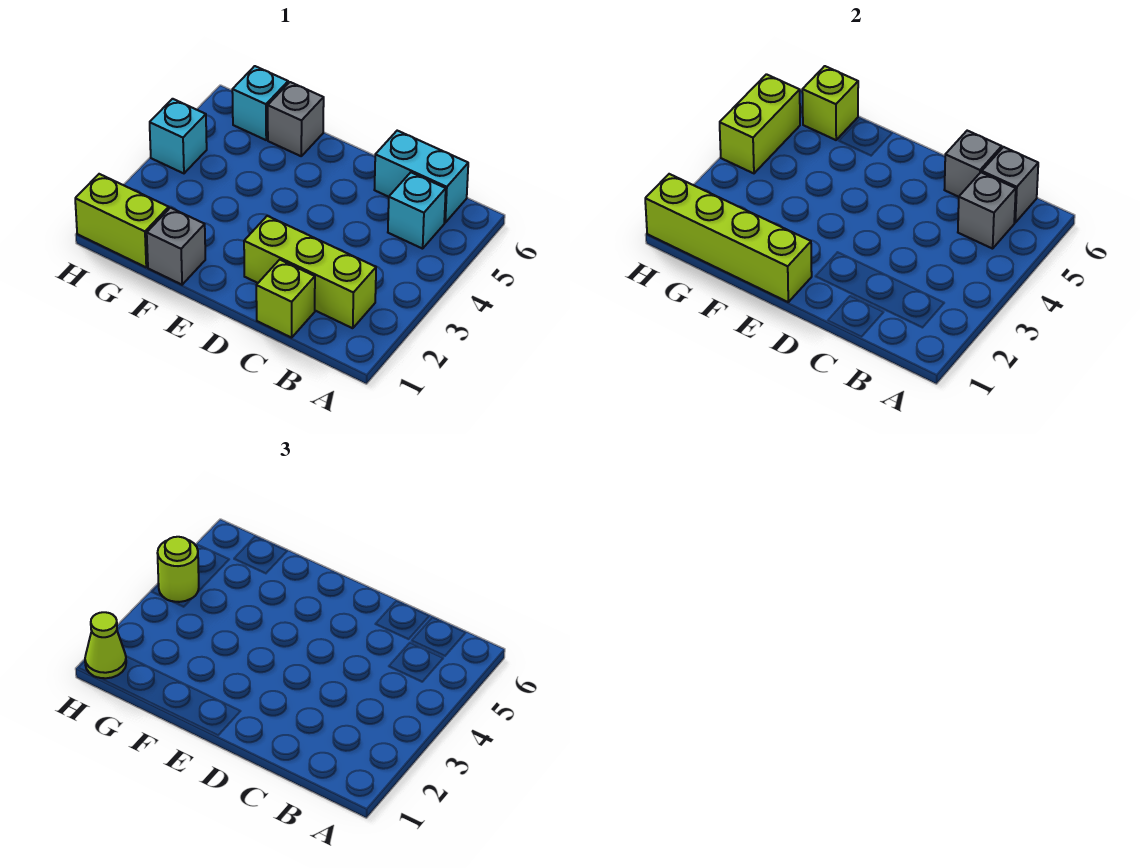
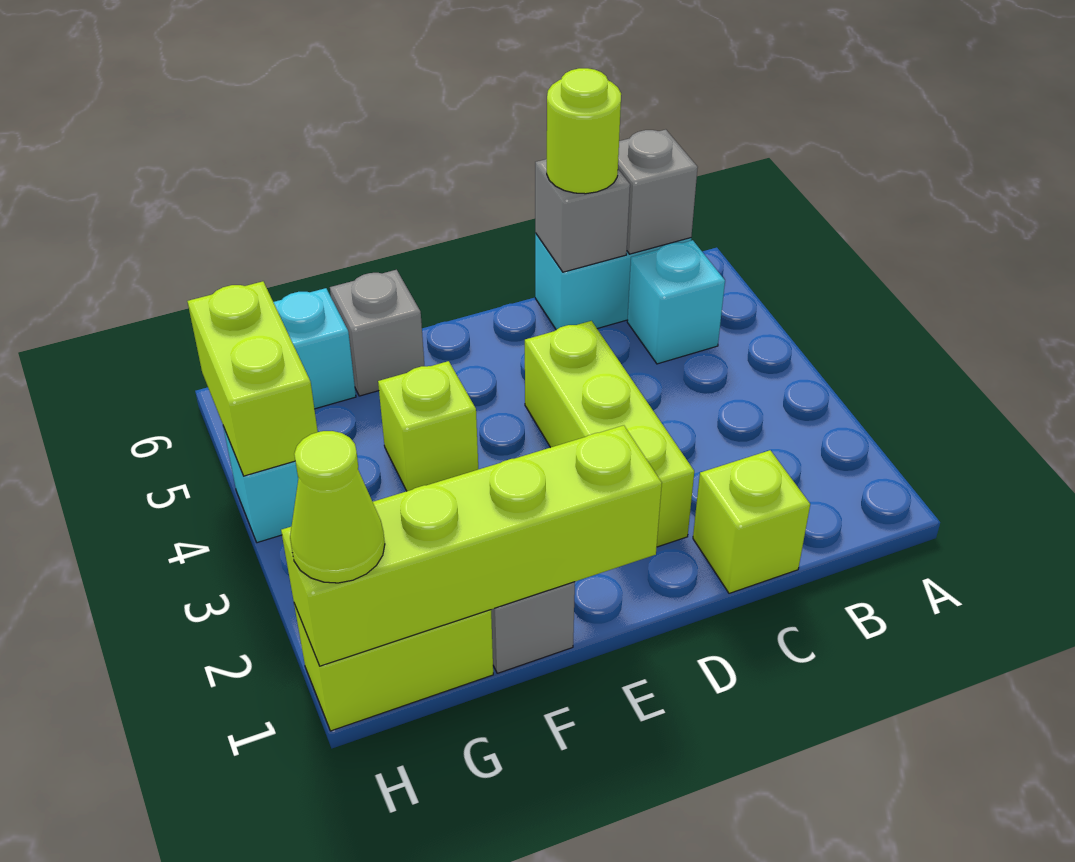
lime brick B2:D2 level 1 -> lime brick D2:D4 level 1
grey brick B5 level 2 -> none
lime brick G6 level 2 -> lime brick F4 level 1
lime round brick H4 level 3 -> lime round brick C6 level 3

